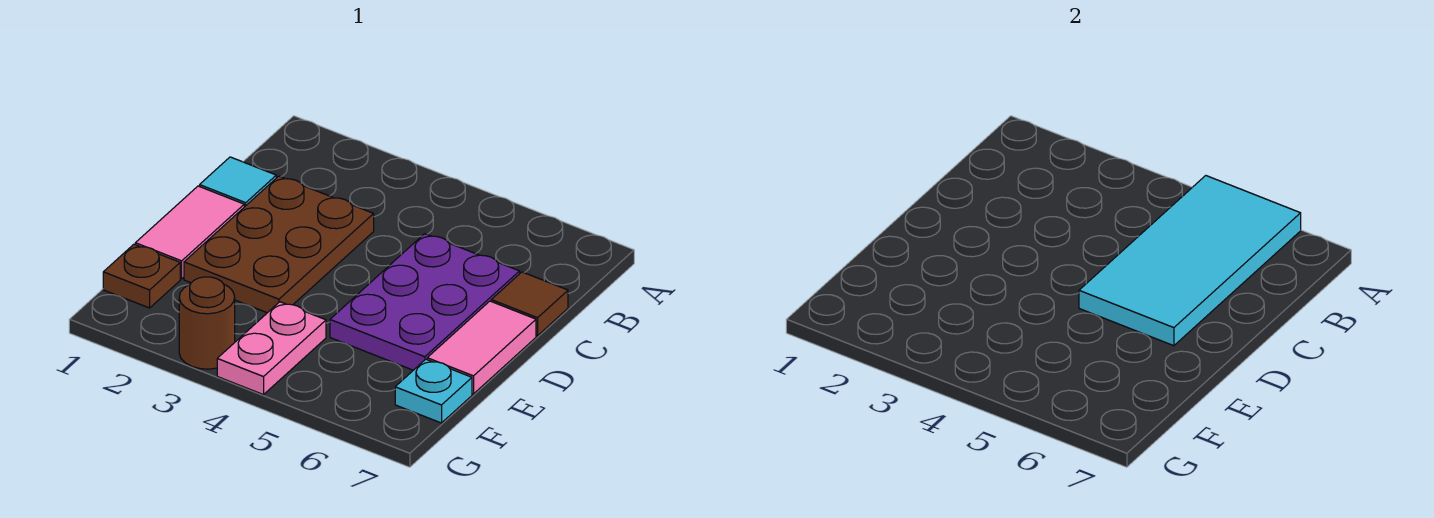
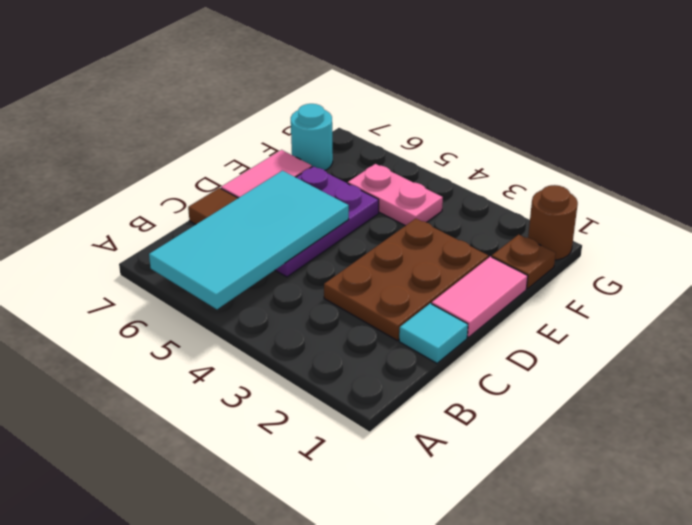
pink plate F4:G4 level 1 -> pink plate F4:F5 level 1
cyan plate F7 level 1 -> cyan round brick F7 level 1
brown round brick G3 level 1 -> brown round brick G1 level 1

